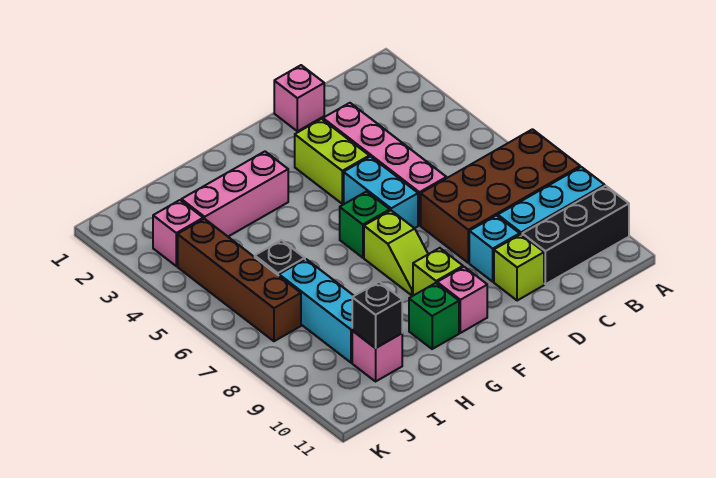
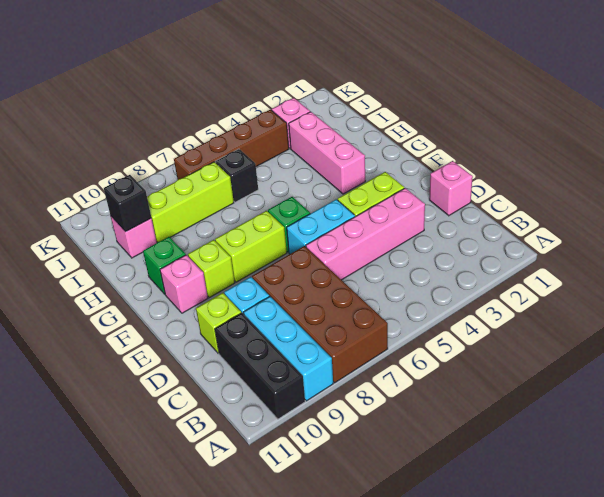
lime slope F7:F8 level 1 top 7 -> lime brick F7:F8 level 1
cyan brick I7:I9 level 1 -> lime brick I7:I9 level 1

